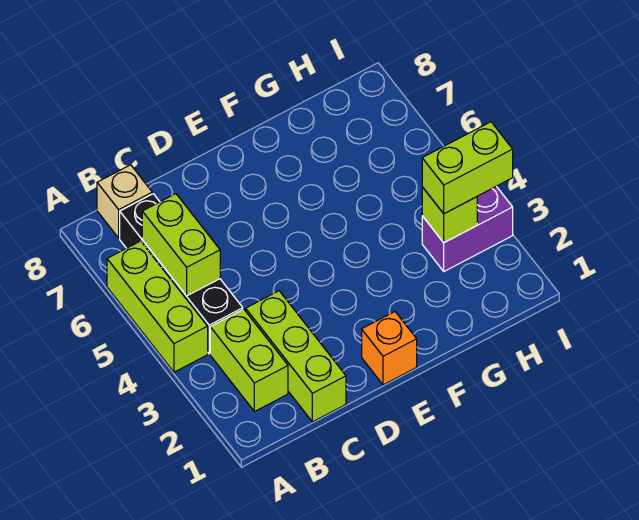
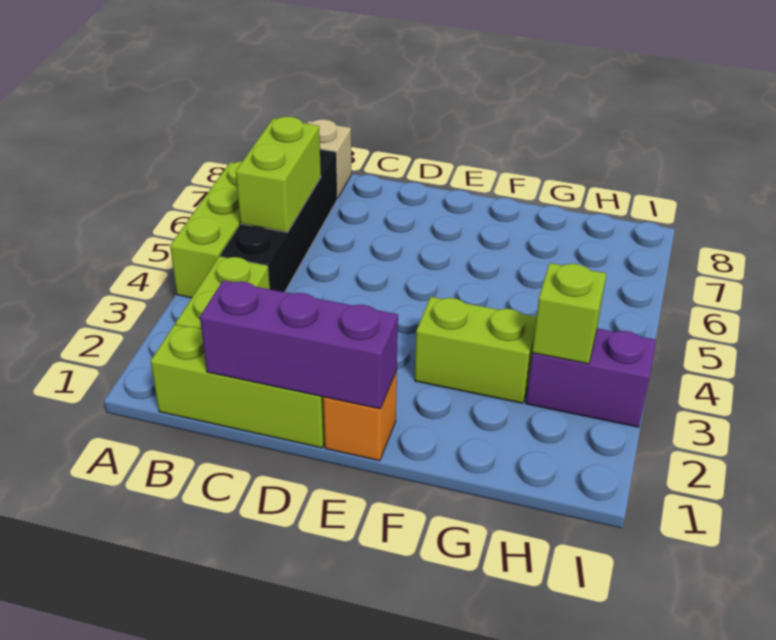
lime brick C1:C3 level 1 -> lime brick B1:D1 level 1
none -> purple brick C1:E1 level 2
lime brick H3:I3 level 3 -> lime brick F3:G3 level 1

